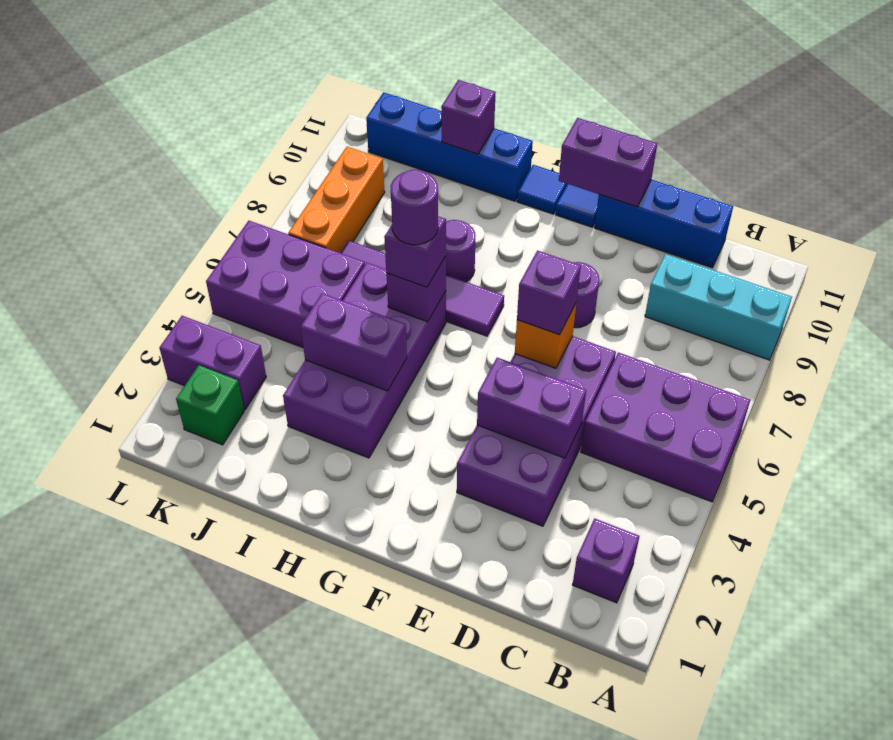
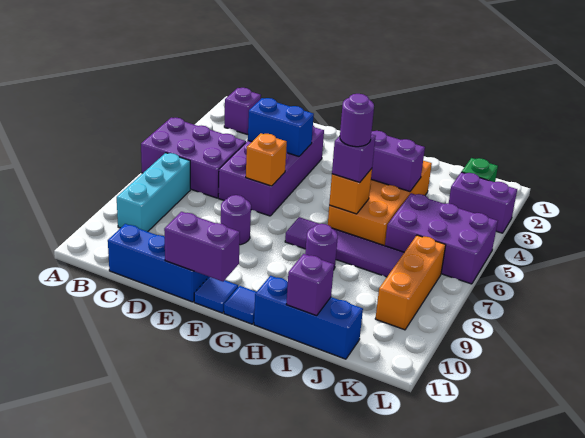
cyan brick A9:C9 level 1 -> cyan brick B7:B9 level 1
purple brick D4:E4 level 2 -> blue brick D4:E4 level 2
purple brick E6 level 3 -> none
purple brick H3:I6 level 1 -> orange brick H3:I6 level 1
purple brick H6 level 2 -> orange brick H6 level 2
blue brick H11:K11 level 1 -> blue brick H11:J11 level 1

